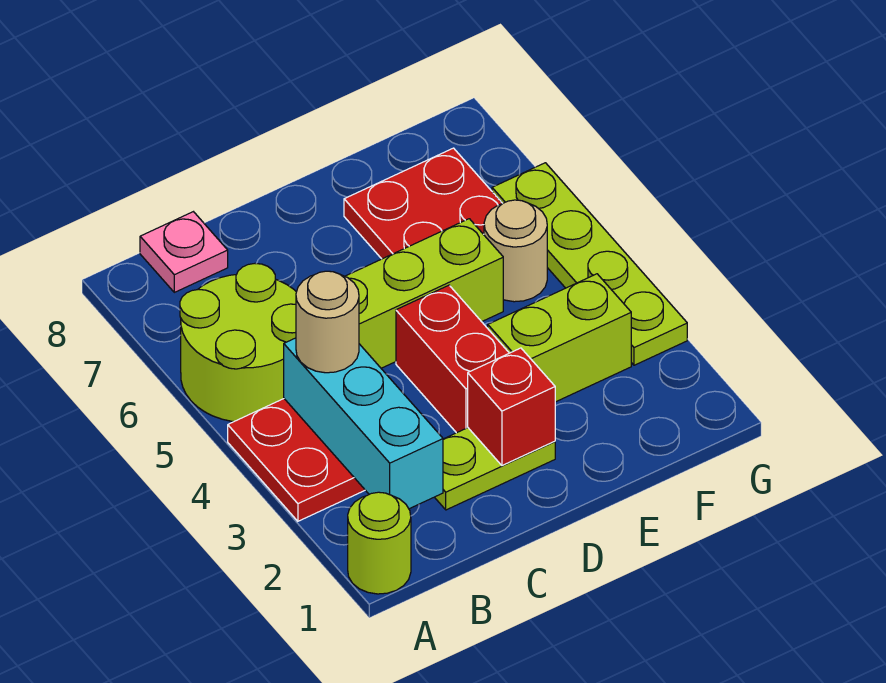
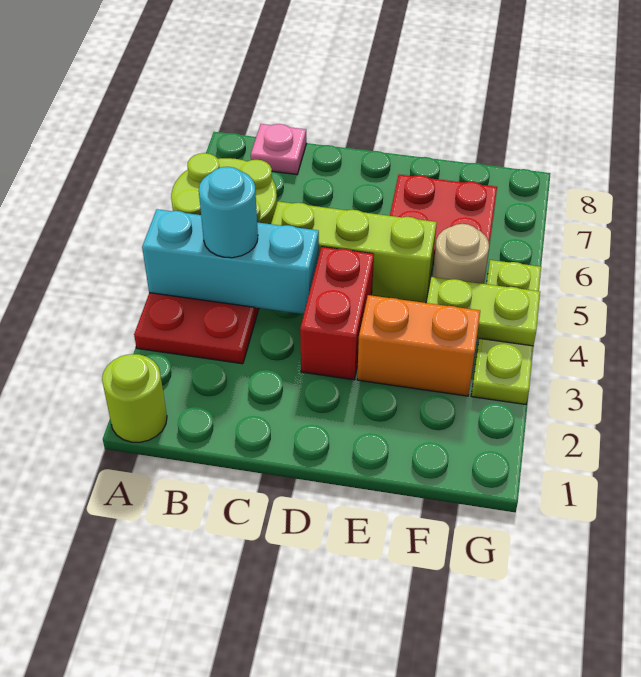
cyan brick B2:B4 level 2 -> cyan brick A4:C4 level 2
tan round brick B4 level 3 -> cyan round brick B4 level 3
lime plate C2:D2 level 1 -> lime plate F4:G4 level 2
red brick D2 level 2 -> none
lime brick E3:F3 level 1 -> orange brick E3:F3 level 1
lime plate G3:G6 level 1 -> lime plate G3:G5 level 1

